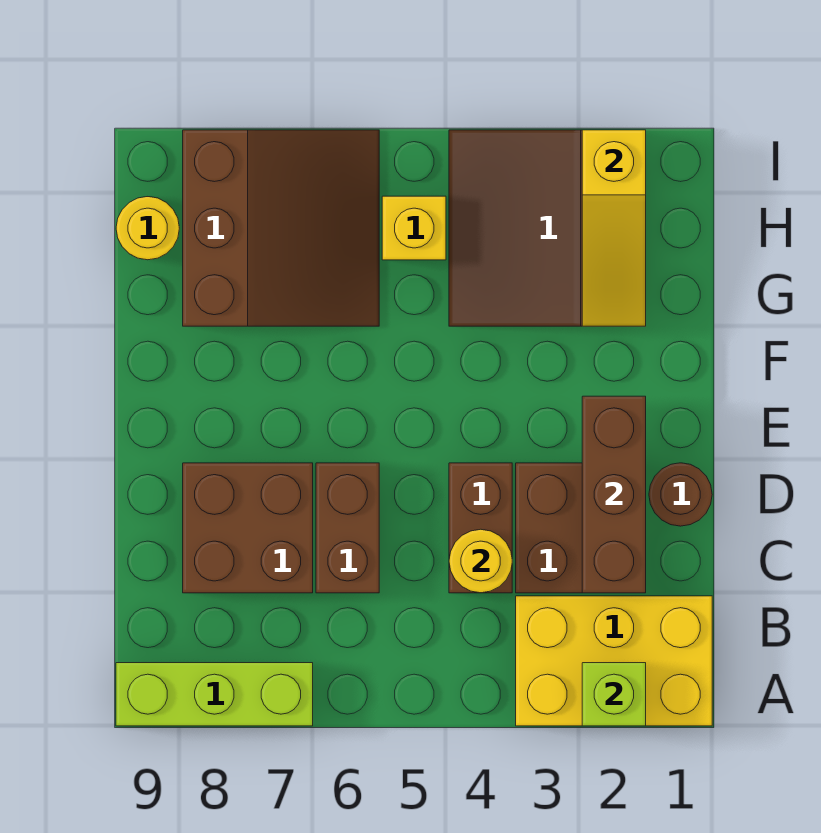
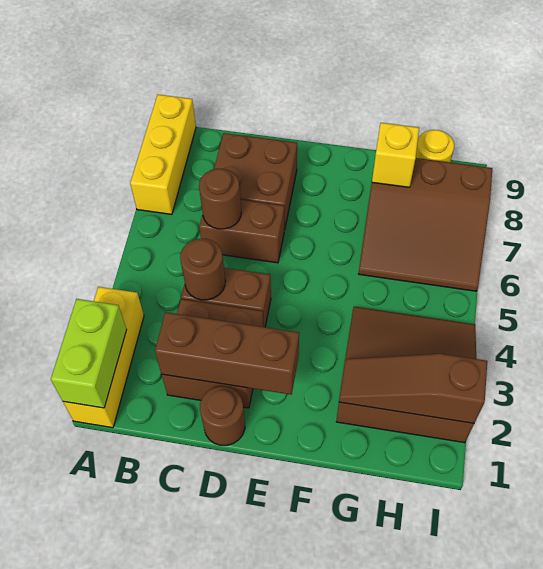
yellow brick A1:B3 level 1 -> yellow brick A1:A3 level 1
lime brick A2 level 2 -> lime brick A1:A2 level 2
lime brick A7:A9 level 1 -> yellow brick A7:A9 level 1
yellow round brick C4 level 2 -> brown round brick C4 level 2
none -> brown round brick C6 level 2
yellow slope G2:I2 level 2 top I -> brown slope G2:I2 level 2 top I
yellow brick H5 level 1 -> yellow brick G8 level 2

